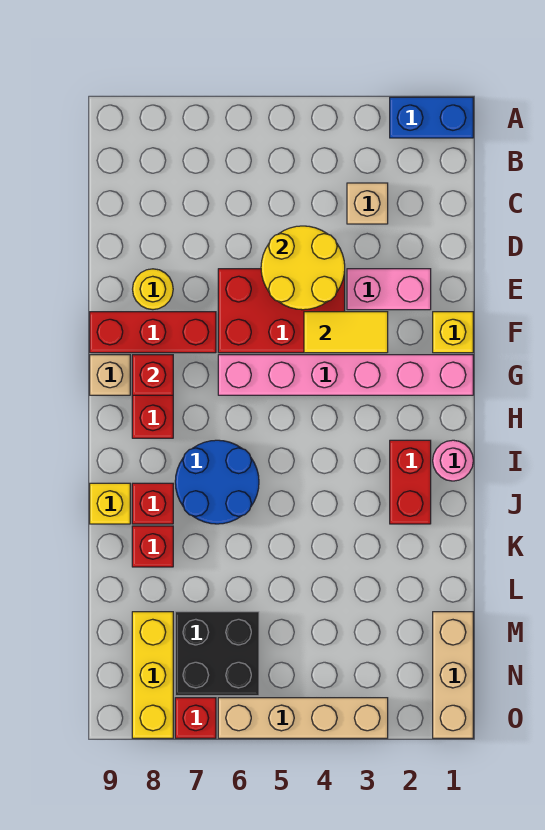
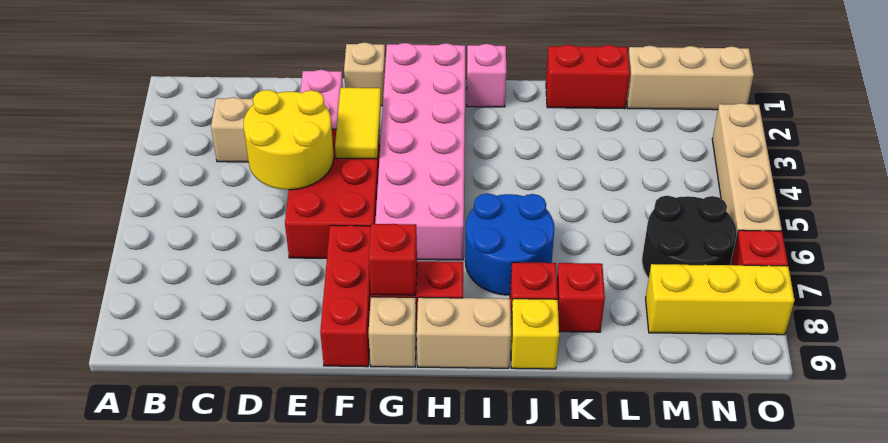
blue brick A1:A2 level 1 -> none
yellow round brick E8 level 1 -> none
yellow brick F1 level 1 -> tan brick F1 level 1
pink brick G1:G6 level 1 -> pink brick G1:H6 level 1
none -> tan brick H9:I9 level 1
pink round brick I1 level 1 -> pink brick I1 level 1
red brick I2:J2 level 1 -> red brick K1:L1 level 1
black brick M6:N7 level 1 -> black round brick M6:N7 level 1

